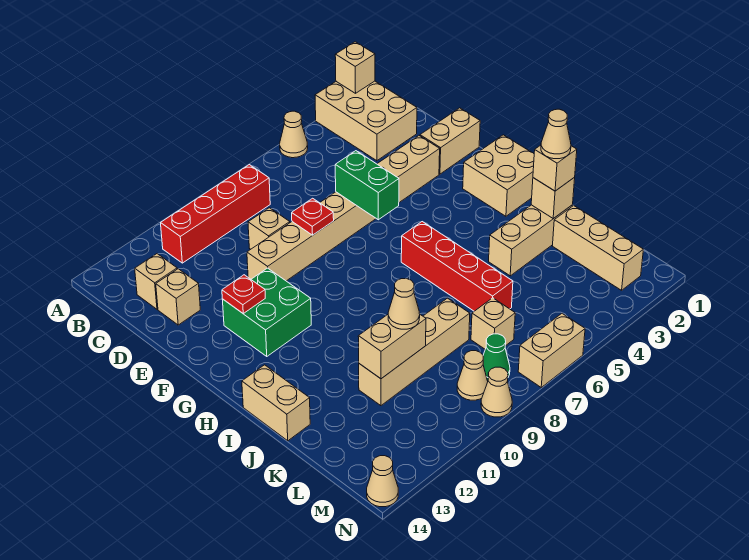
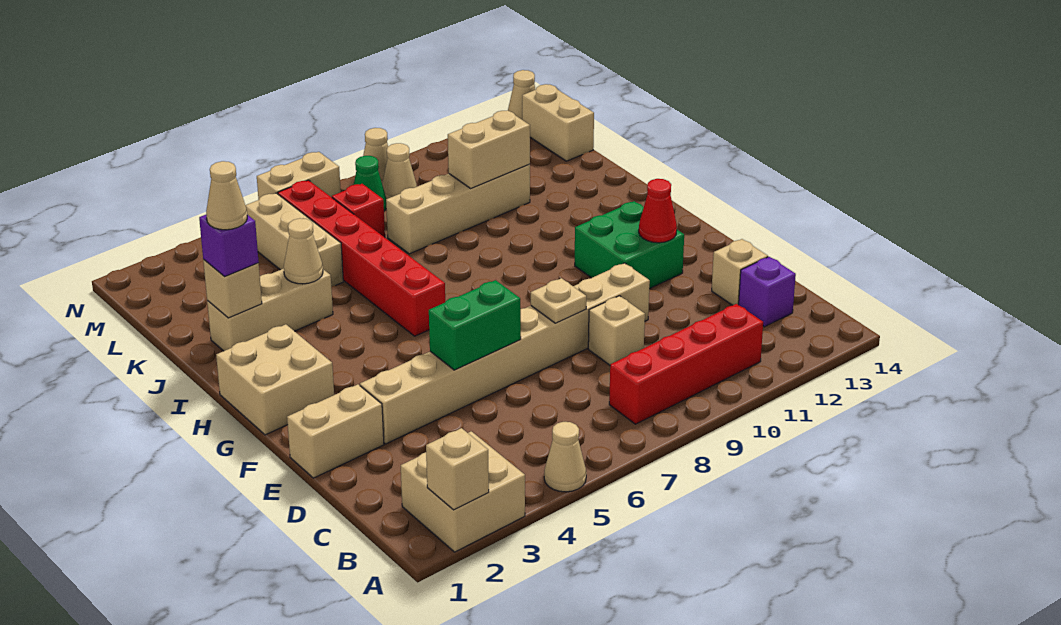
tan brick A2:C3 level 1 -> tan brick A2:B3 level 1
tan brick C13 level 1 -> purple brick C13 level 1
green brick E6:F6 level 2 -> green brick E5:E6 level 2
red plate E8 level 2 -> tan plate E8 level 2
red plate F12 level 2 -> red cone F12 level 2
red brick H6:K6 level 1 -> red brick H6:M6 level 1
tan brick I14:J14 level 1 -> tan brick L14:M14 level 1
tan brick J2 level 3 -> purple brick J2 level 3
tan brick K2:M2 level 1 -> tan brick K5:M5 level 1
tan cone K10 level 3 -> tan cone J4 level 2
tan brick L7 level 1 -> red brick L7 level 1

